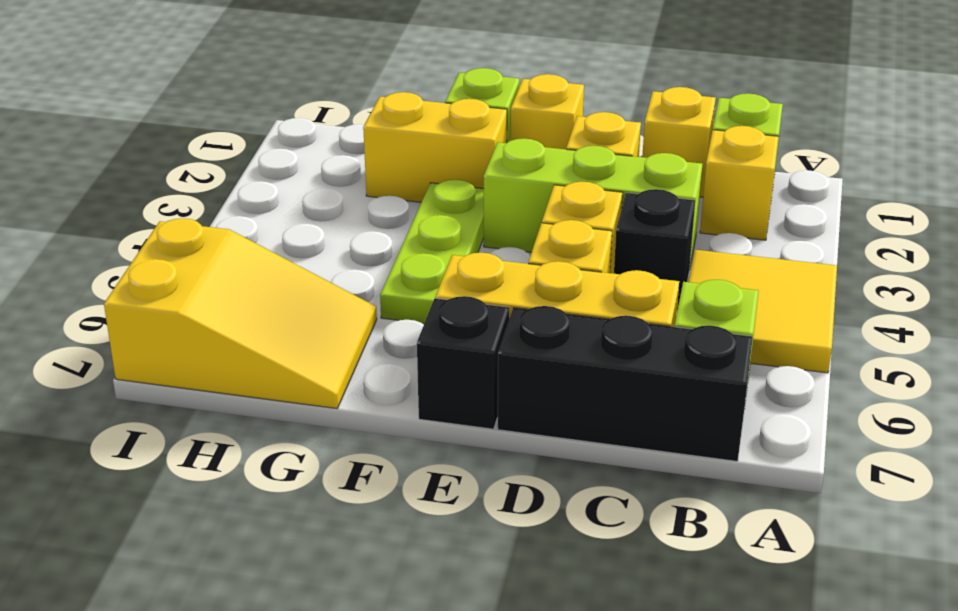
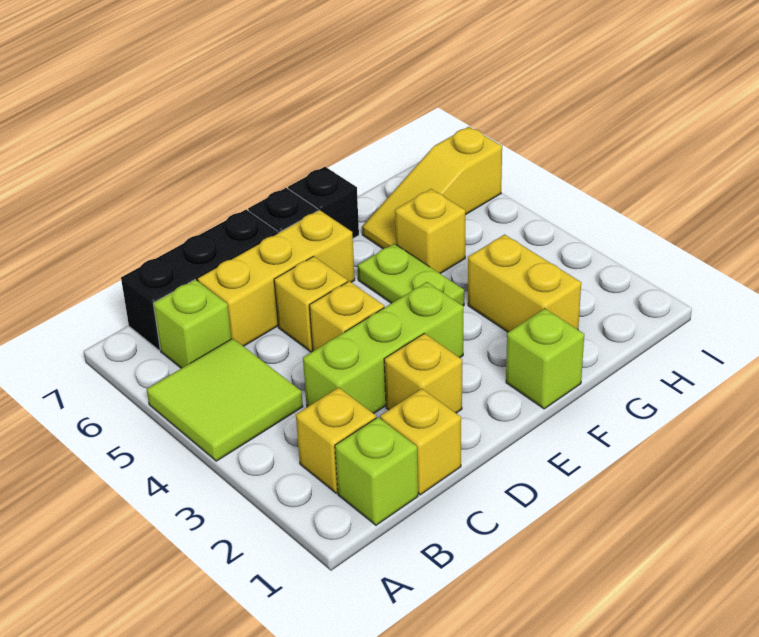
yellow tile A4:B5 level 1 -> lime tile A4:B5 level 1
black brick C4 level 1 -> black brick F7 level 1
yellow brick E1 level 1 -> yellow brick G5 level 1
yellow brick F2:G2 level 1 -> yellow brick G2:G3 level 1
lime plate F3:F5 level 1 -> lime plate F4:F5 level 1
yellow slope G6:I7 level 1 top I -> yellow slope G6:I6 level 1 top I

